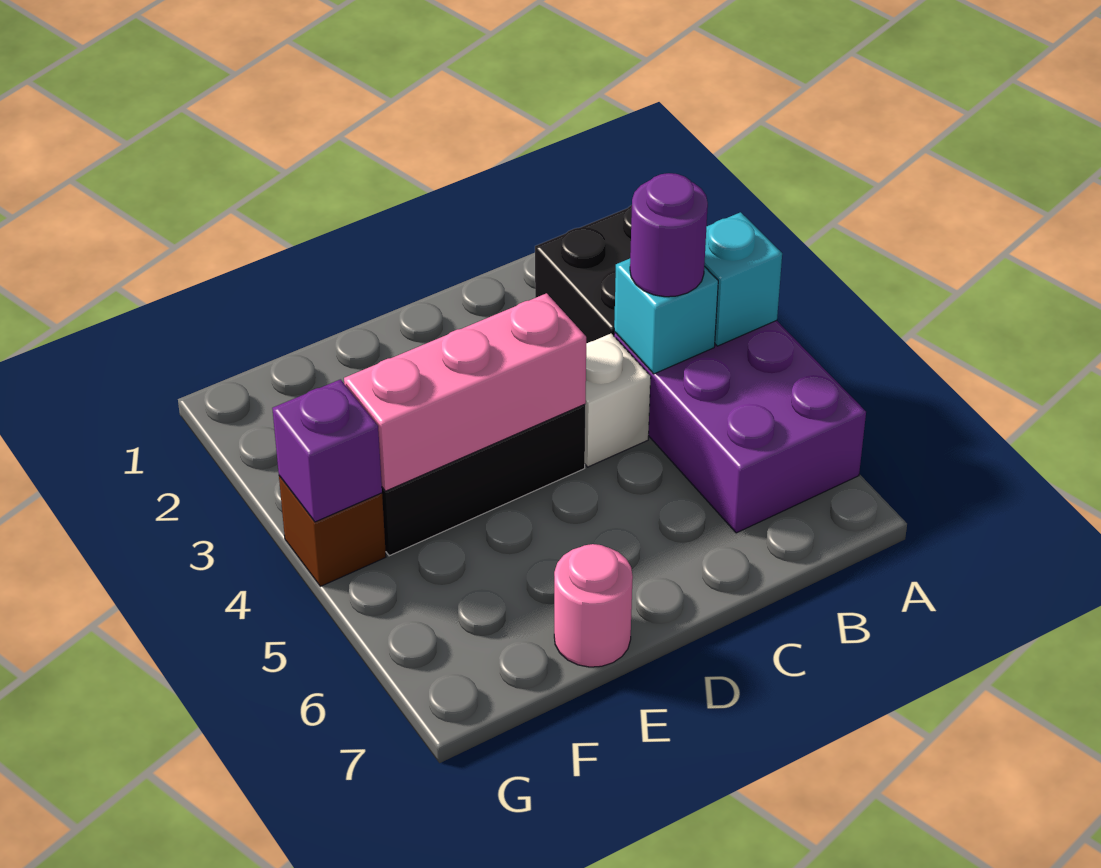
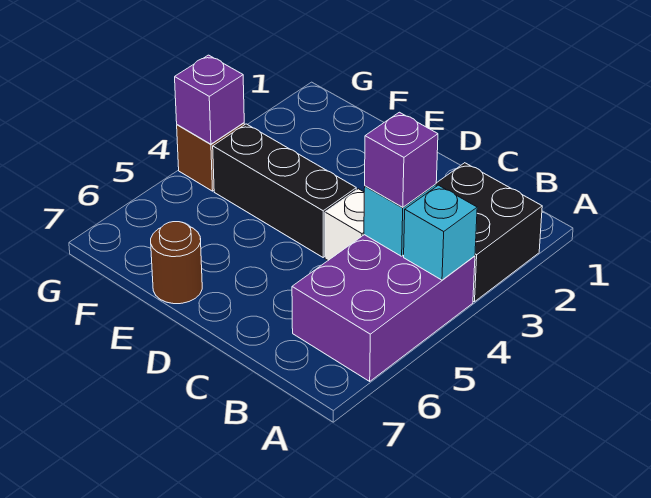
purple round brick B4 level 3 -> purple brick B4 level 3
pink brick D4:F4 level 2 -> none
pink round brick E7 level 1 -> brown round brick E7 level 1

